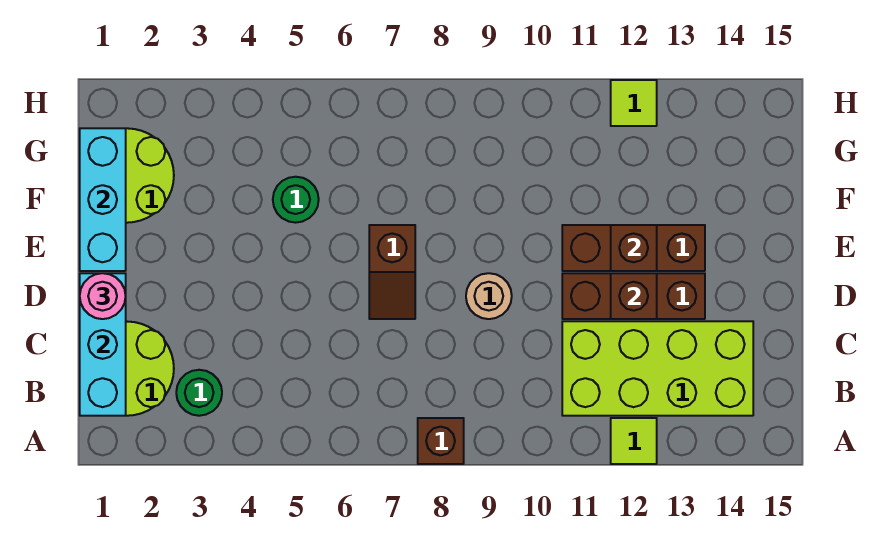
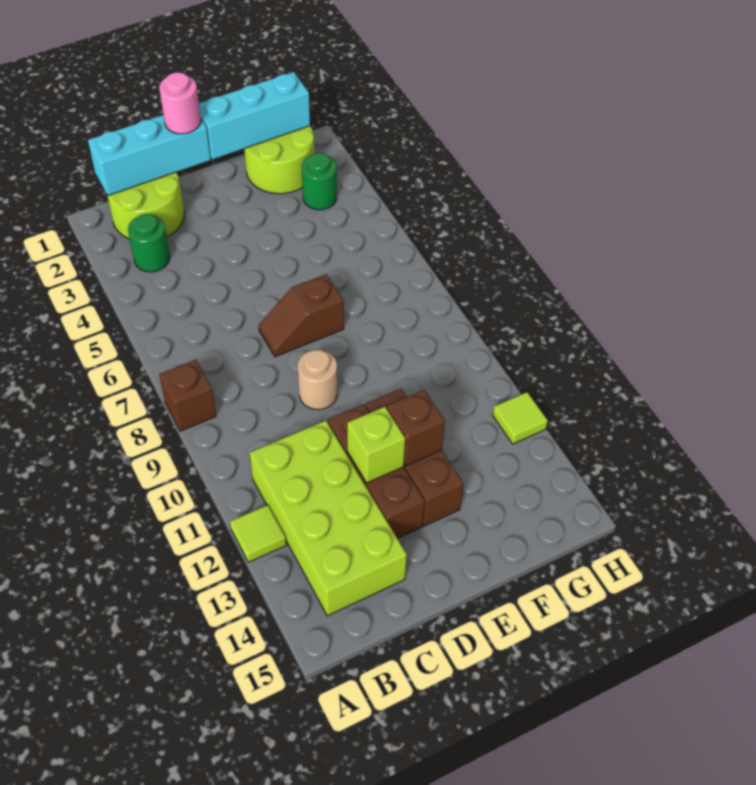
brown brick D12 level 2 -> lime brick D12 level 2
green round brick F5 level 1 -> green round brick G3 level 1

